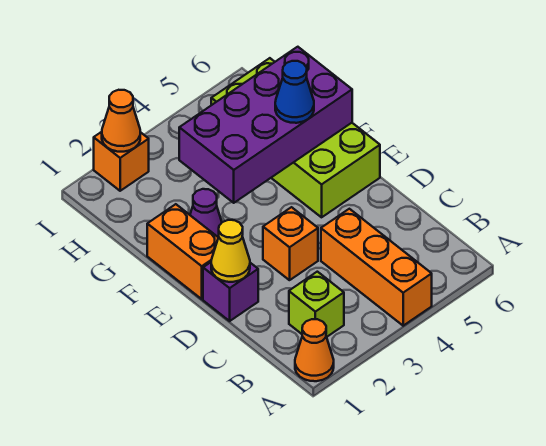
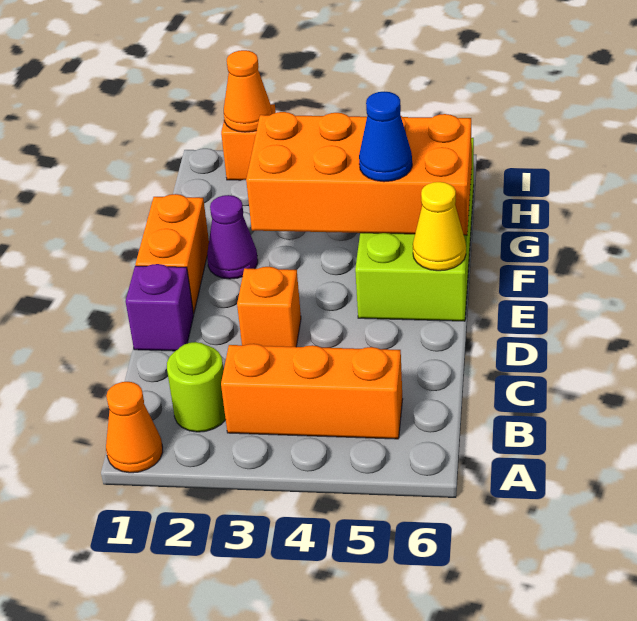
orange brick A4:C4 level 1 -> orange brick B3:B5 level 1
lime brick B2 level 1 -> lime round brick B2 level 1
yellow cone D1 level 2 -> yellow cone E6 level 2
purple brick F3:G6 level 2 -> orange brick F3:G6 level 2

